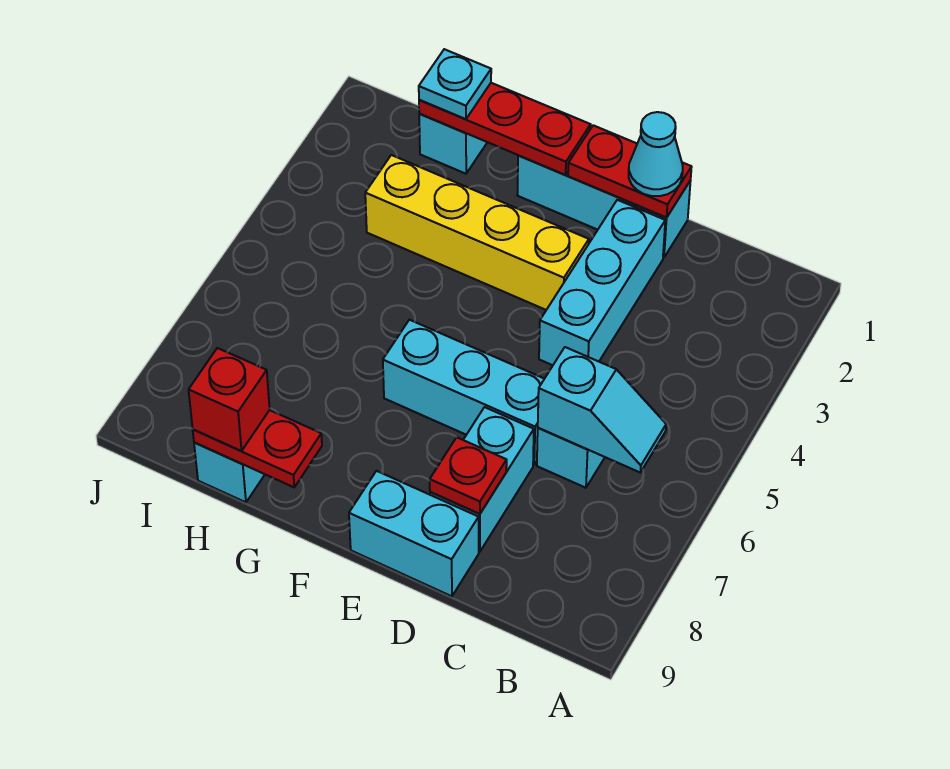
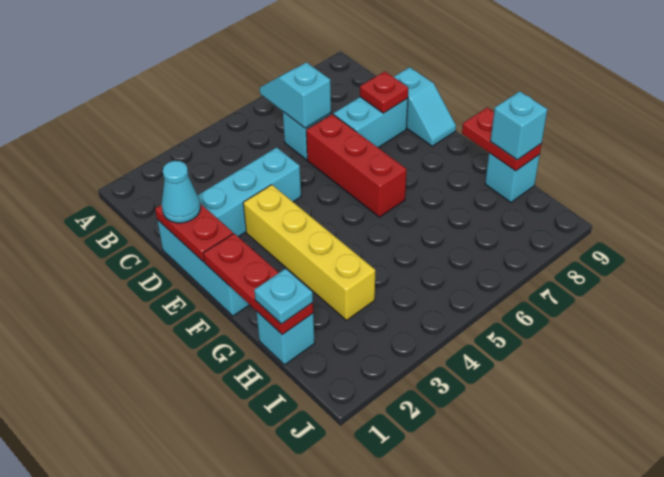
cyan brick D6:F6 level 1 -> red brick D6:F6 level 1
cyan brick D9:E9 level 1 -> cyan slope D9:E9 level 1 top D
red brick H9 level 3 -> cyan brick H9 level 3

